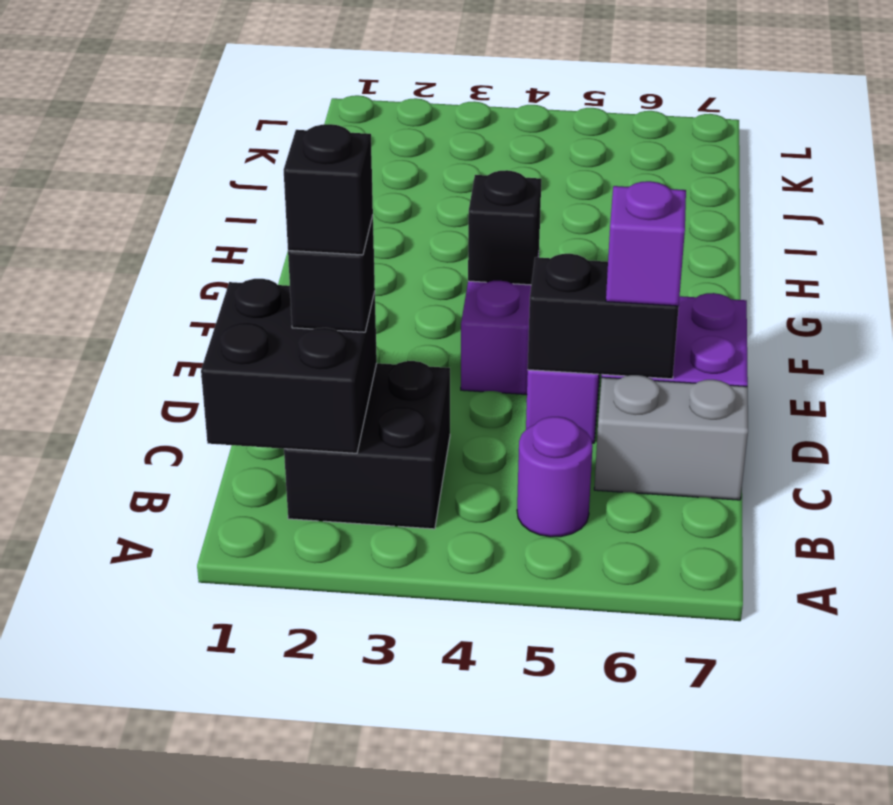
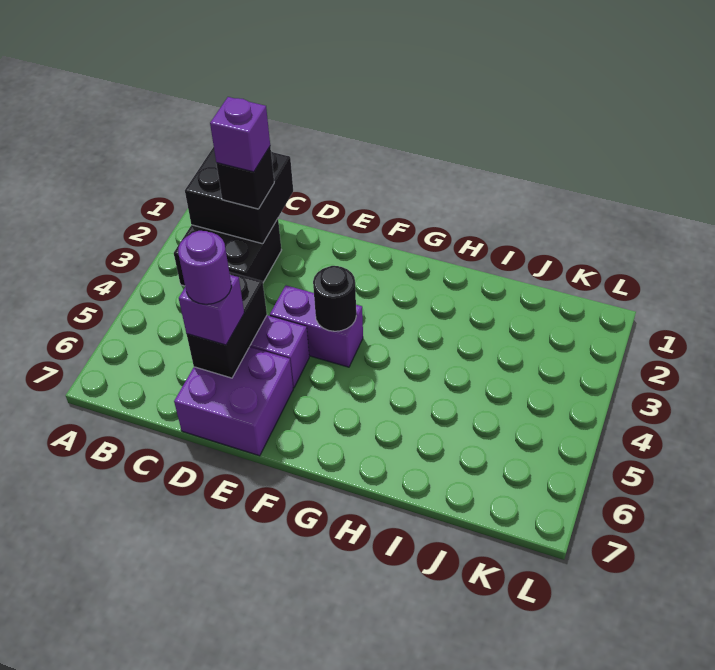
purple round brick B5 level 1 -> purple round brick D6 level 4
black brick C2 level 4 -> purple brick C2 level 4
grey brick C6:C7 level 1 -> none
black brick F4 level 2 -> black round brick F4 level 2

